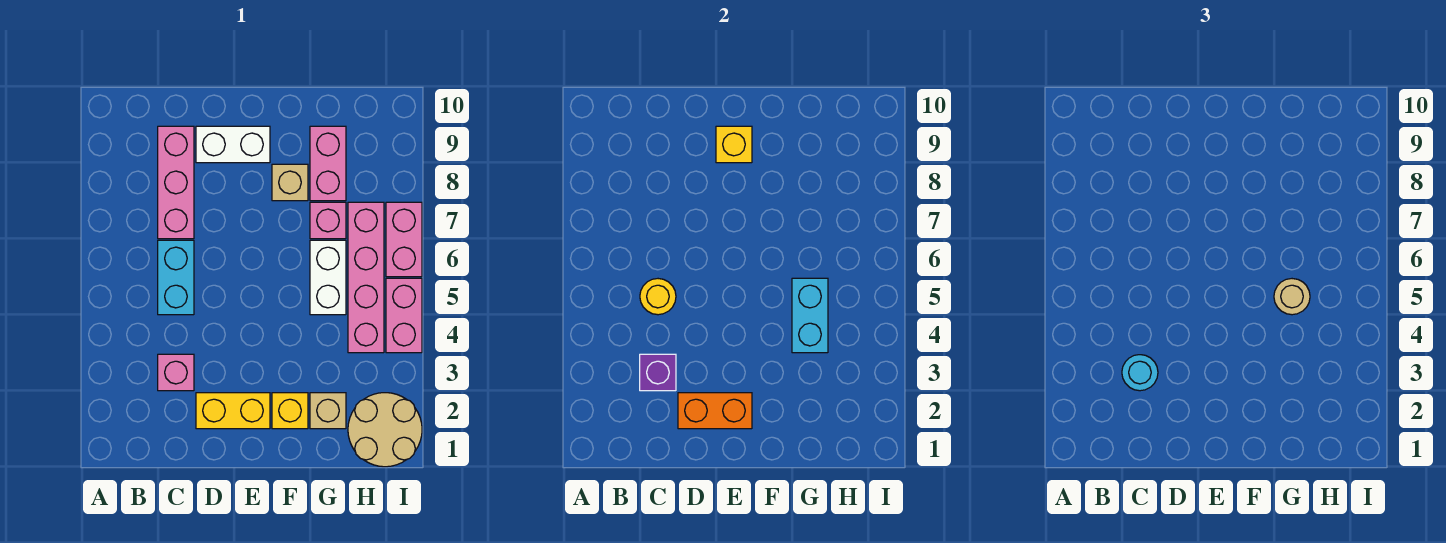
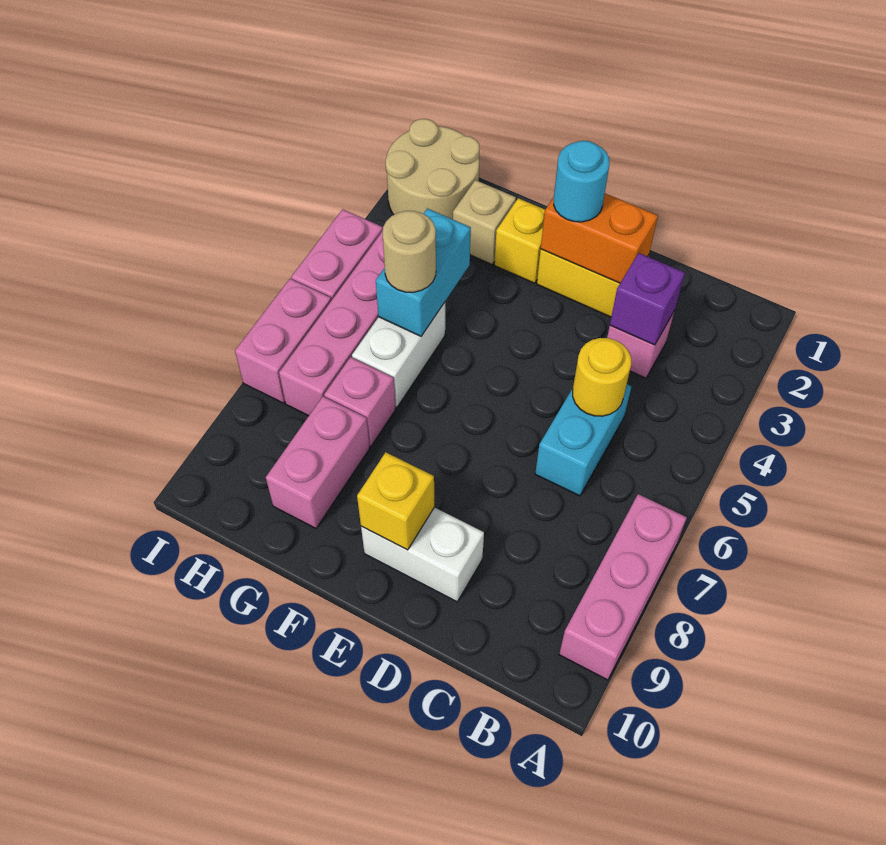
cyan round brick C3 level 3 -> cyan round brick E2 level 3
pink brick C7:C9 level 1 -> pink brick A7:A9 level 1
tan brick F8 level 1 -> none

